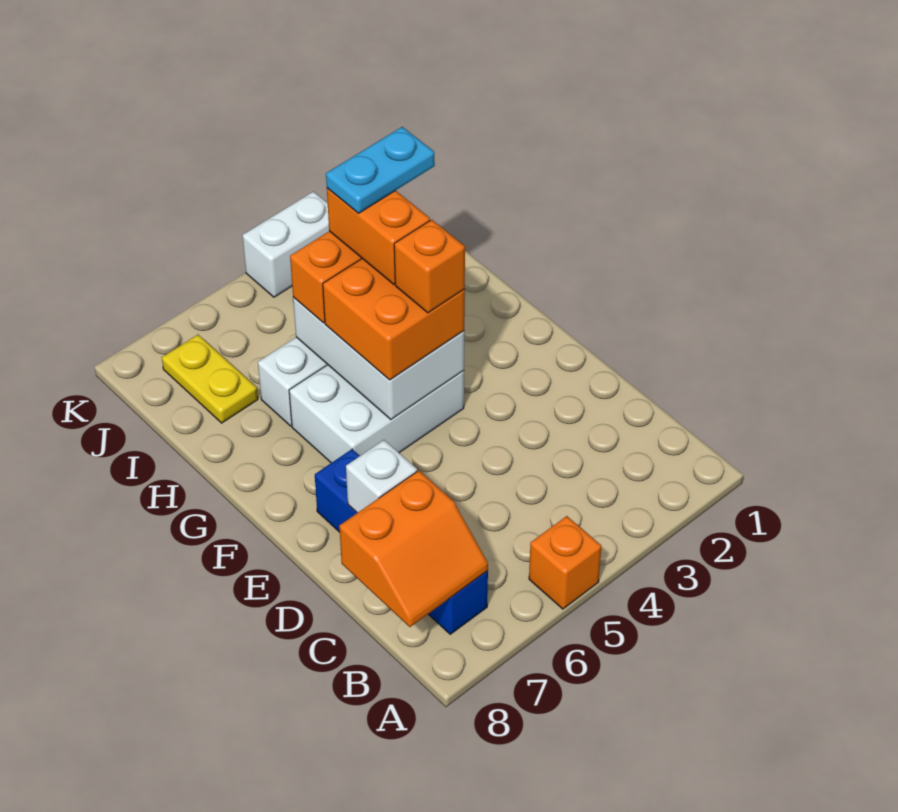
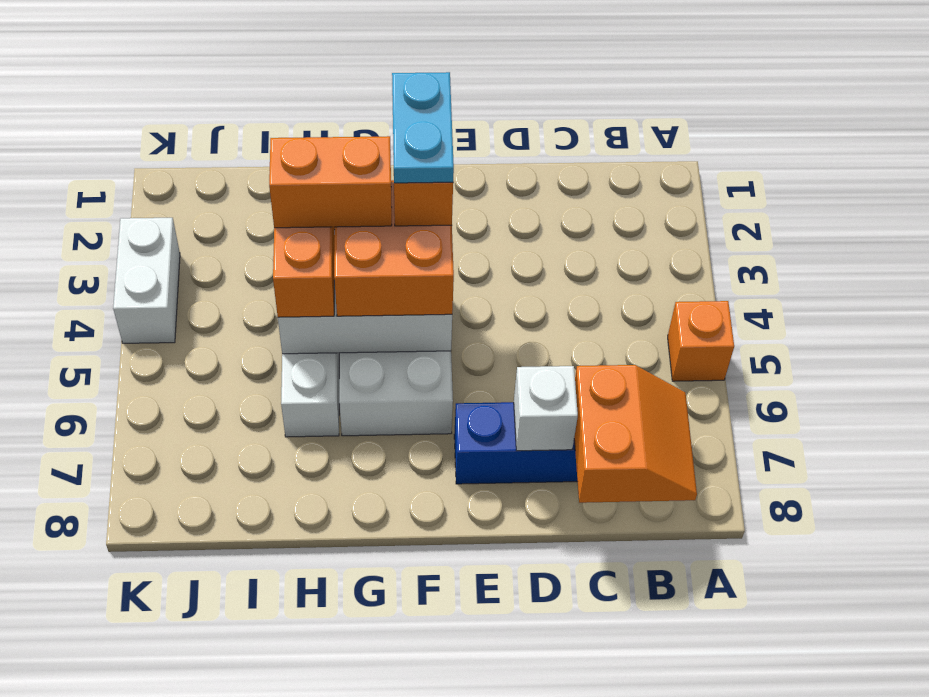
cyan plate H3:H4 level 5 -> cyan plate F3:F4 level 5
yellow plate I7:J7 level 1 -> none

